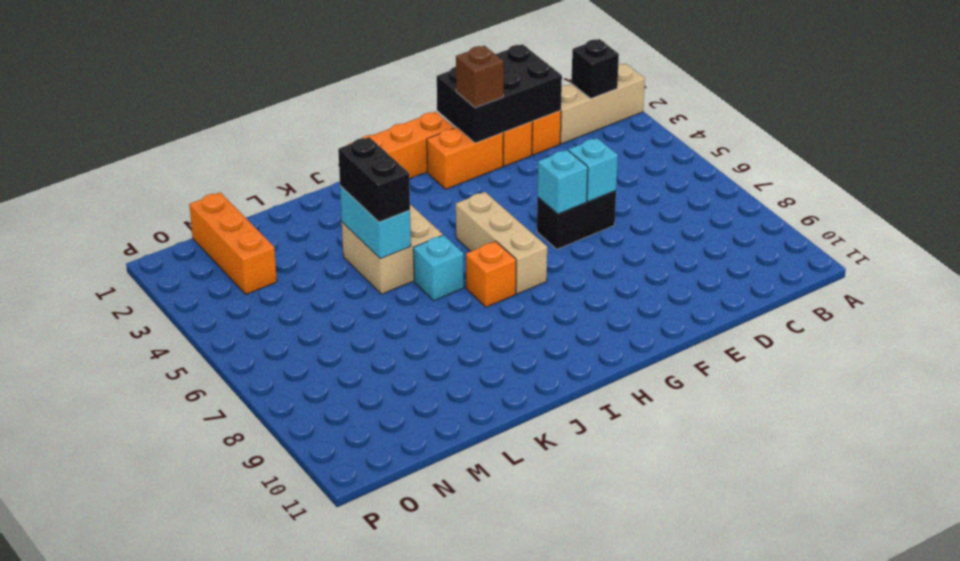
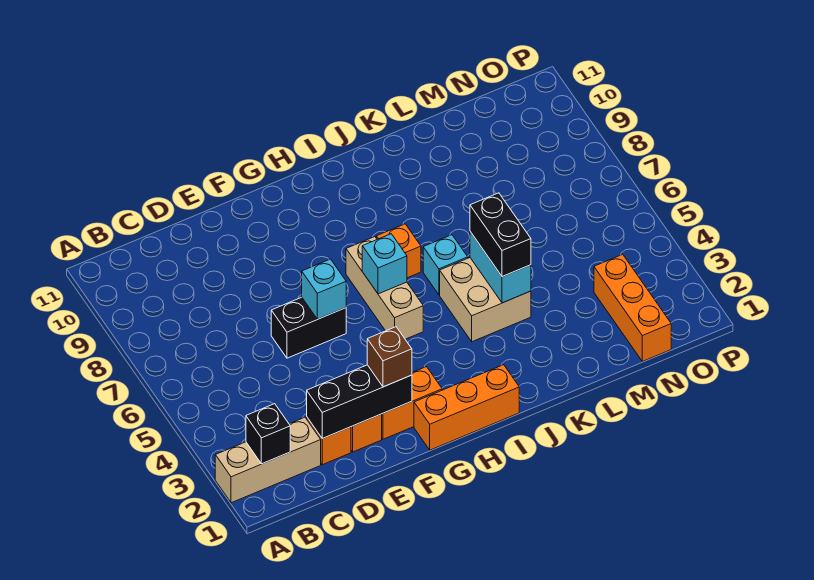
black brick D1:F2 level 2 -> black brick D2:F2 level 2
cyan brick E6 level 2 -> cyan brick H6 level 2

